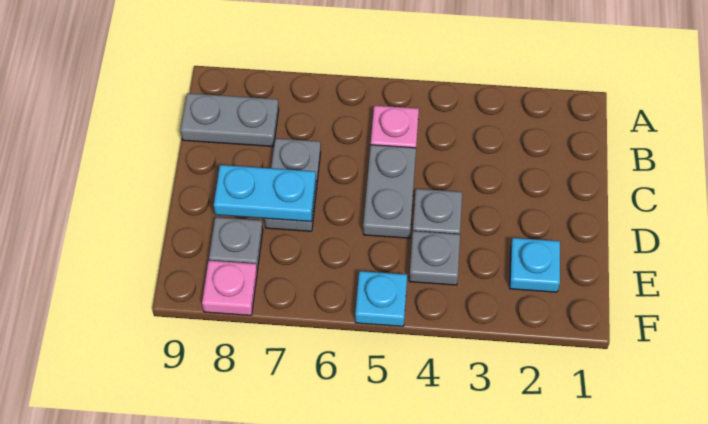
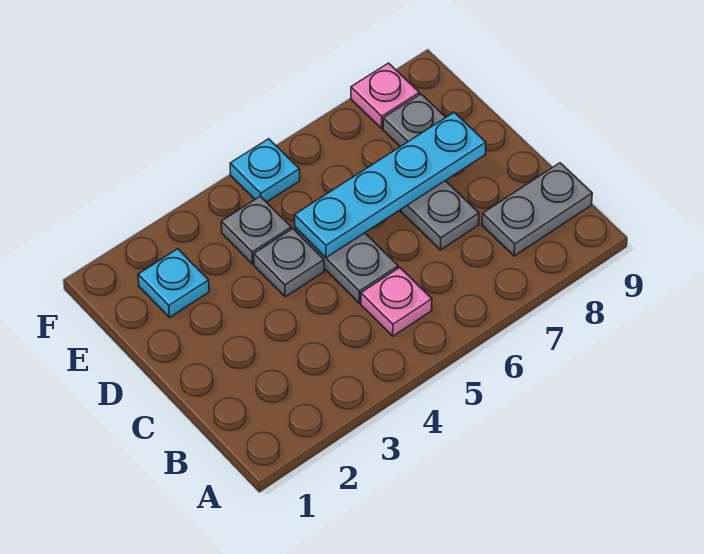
cyan plate D7:D8 level 2 -> cyan plate D5:D8 level 2

